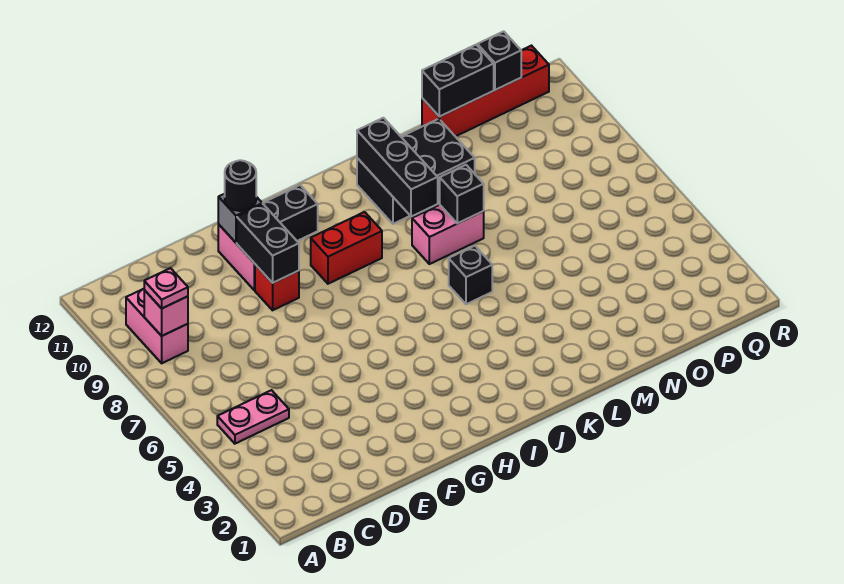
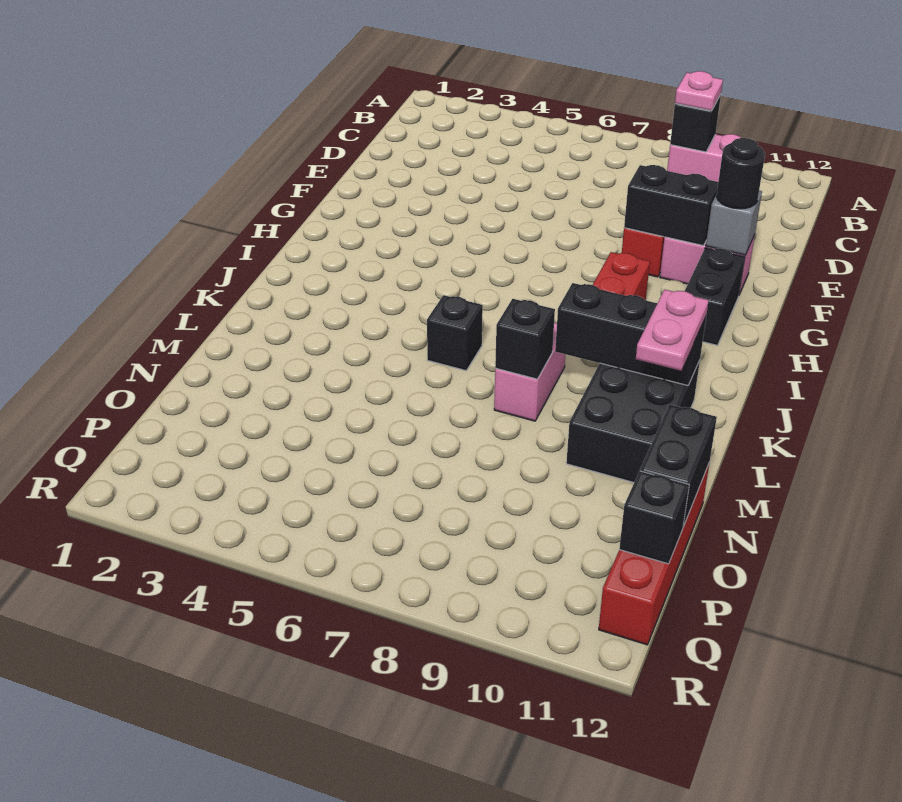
pink plate B5:C5 level 1 -> pink plate K11:L11 level 3
pink brick B9 level 2 -> black brick B9 level 2

